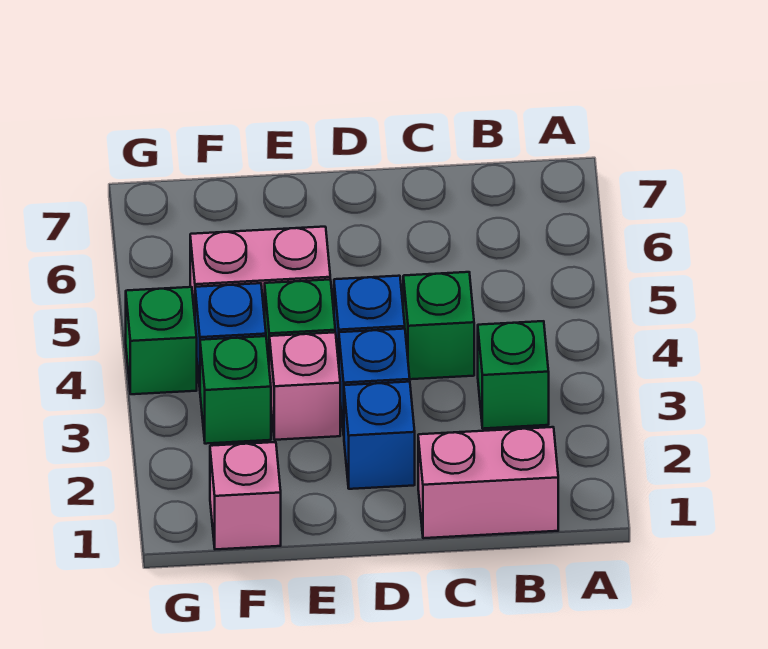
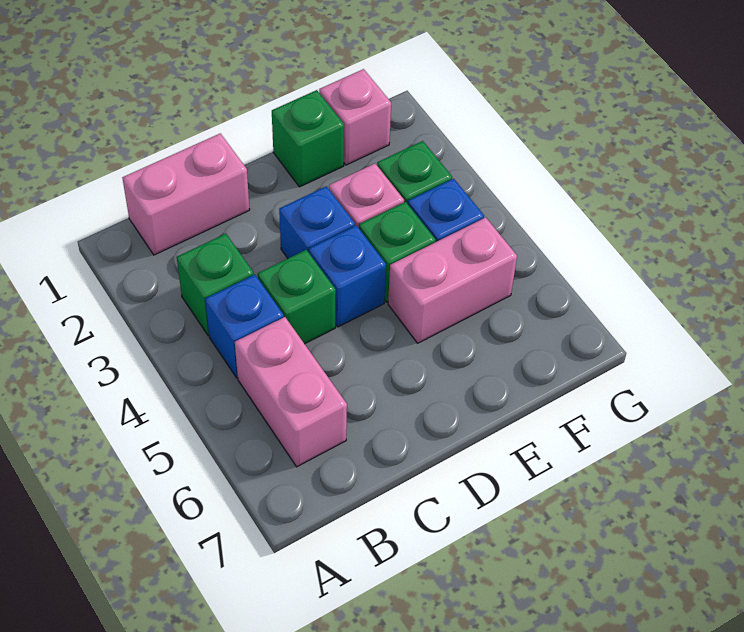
none -> pink brick B5:B6 level 1
blue brick D2 level 1 -> blue brick B4 level 1
green brick G4 level 1 -> green brick E1 level 1

